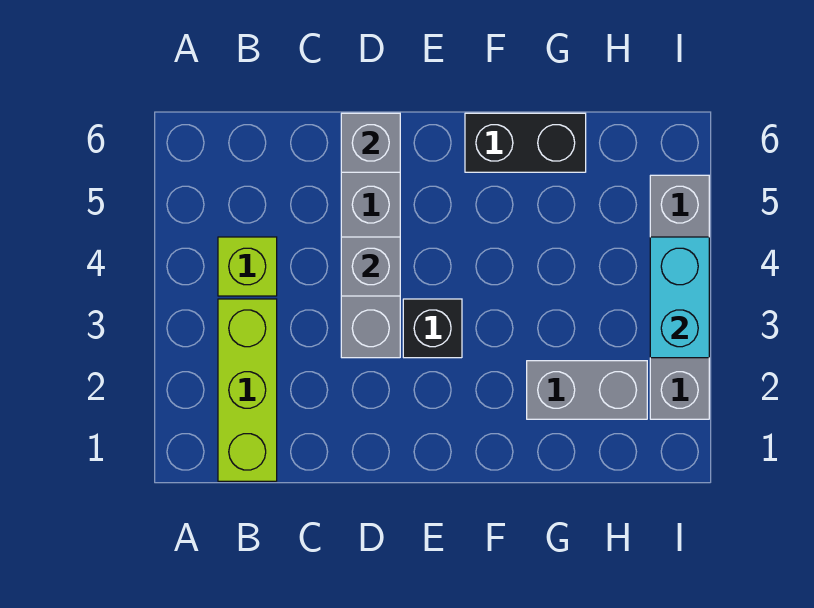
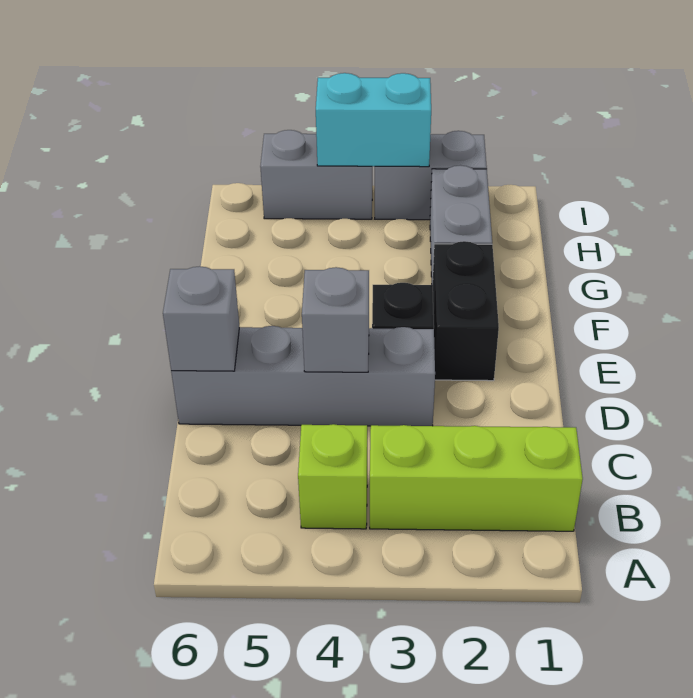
black brick F6:G6 level 1 -> black brick E2:F2 level 1

